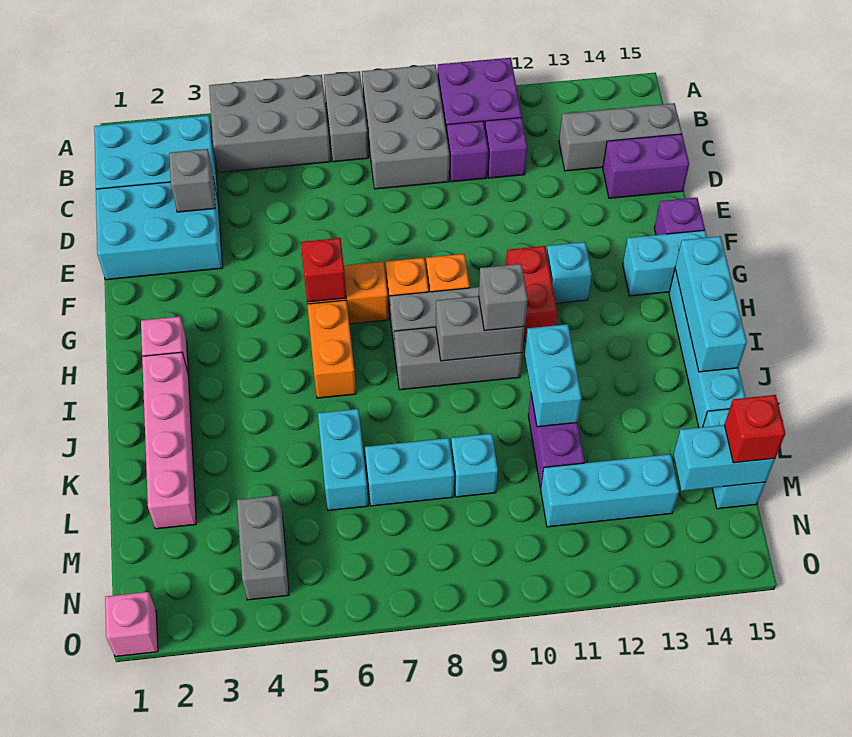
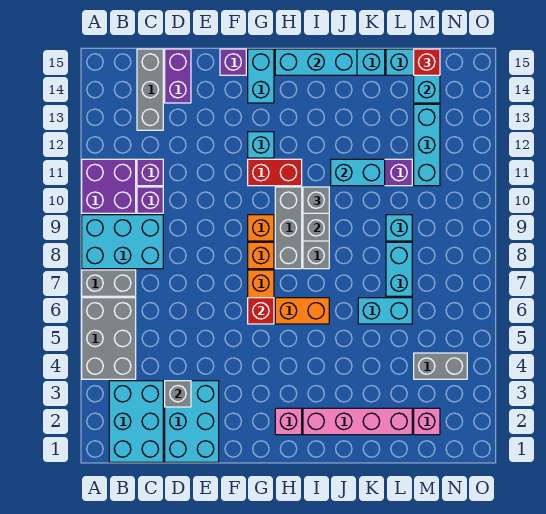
grey brick A8:C9 level 1 -> cyan brick A8:C9 level 1
pink brick O1 level 1 -> pink brick M2 level 1

